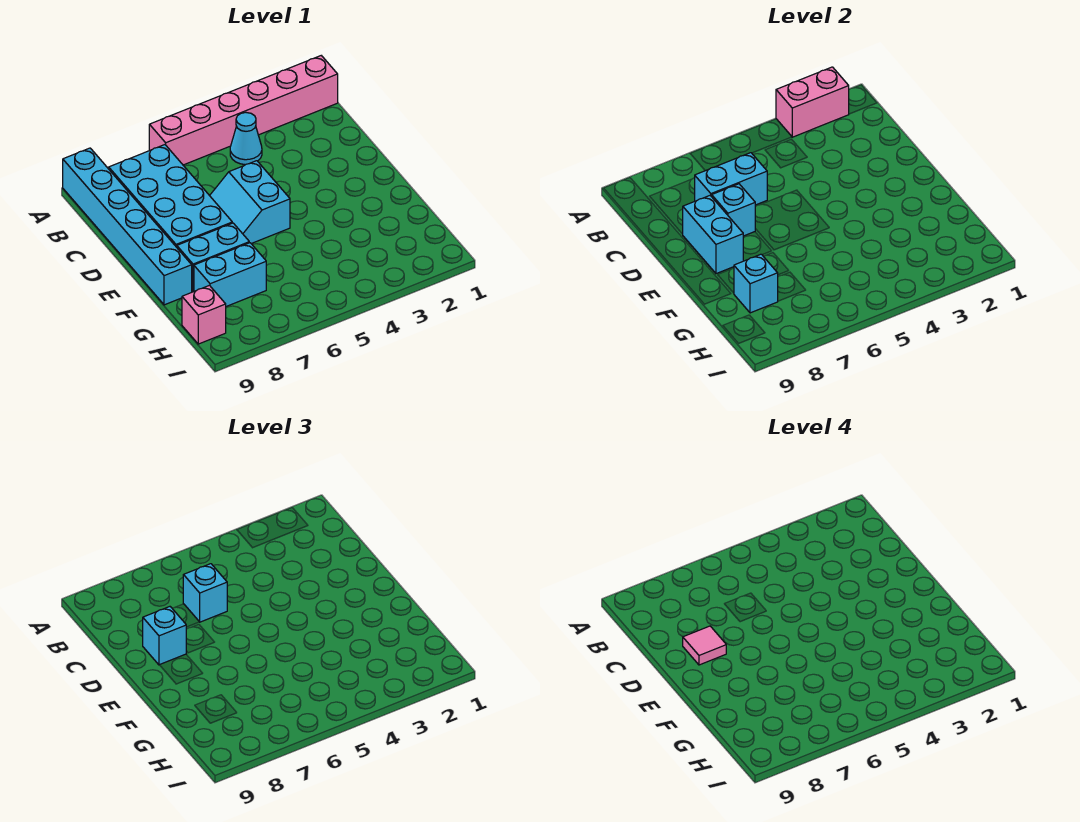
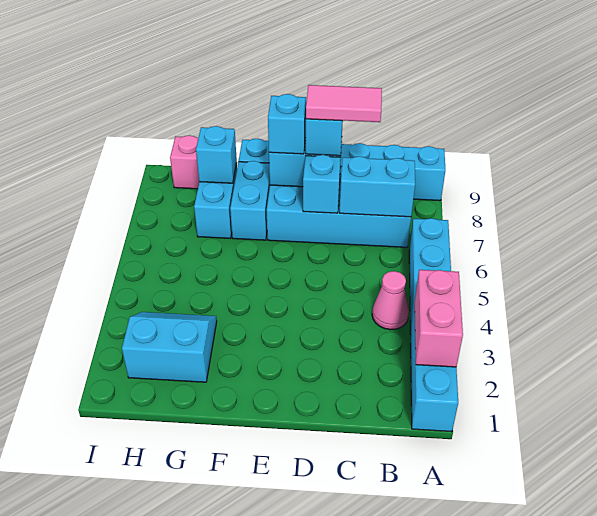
pink brick A1:A6 level 1 -> cyan brick A1:A6 level 1
cyan cone B4 level 1 -> pink cone B4 level 1
cyan brick C6:C7 level 2 -> cyan brick B7:C7 level 2
cyan brick C6 level 3 -> cyan brick E8 level 3
cyan slope D5:E6 level 1 top 5 -> cyan slope G2:H3 level 1 top 2
pink tile D8 level 4 -> pink tile C8:D8 level 4

